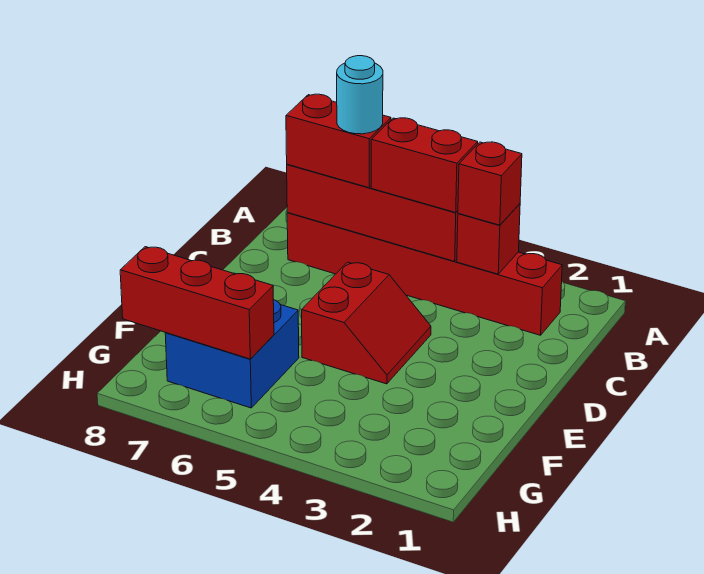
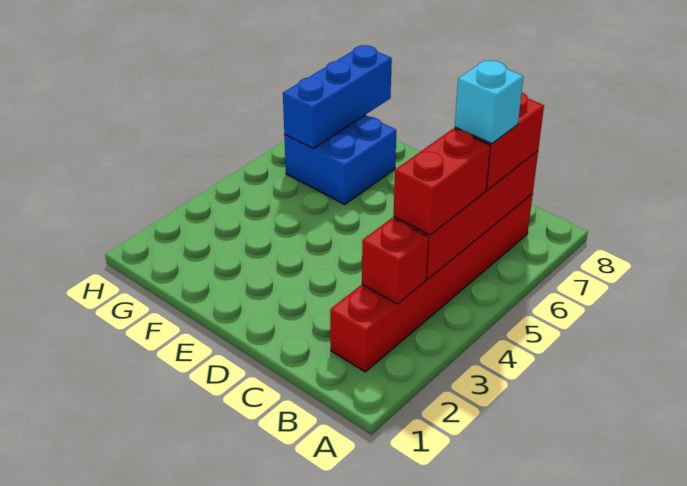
red brick B3 level 3 -> none
cyan round brick B6 level 4 -> cyan brick B6 level 4
red slope D4:E5 level 1 top 5 -> none
red brick G6:G8 level 2 -> blue brick G6:G8 level 2

